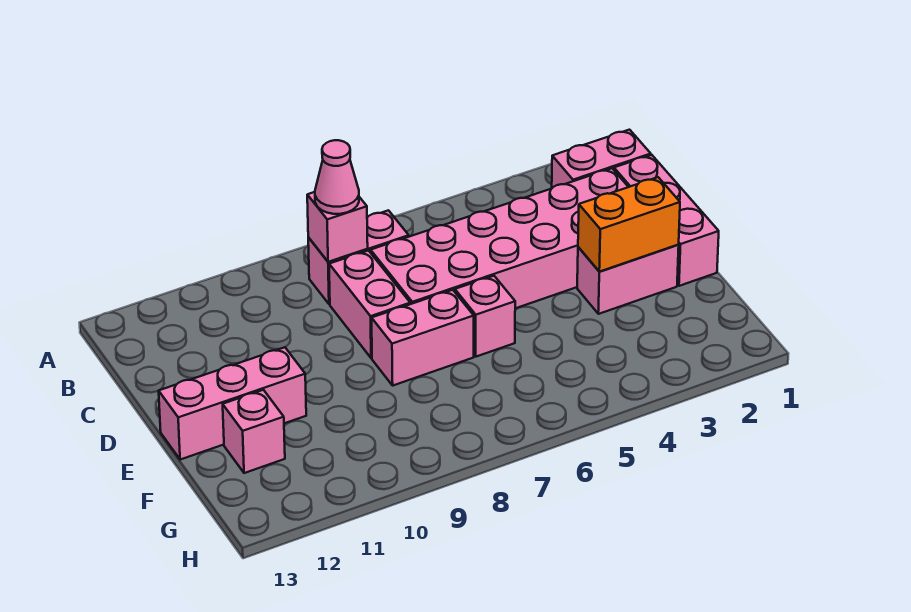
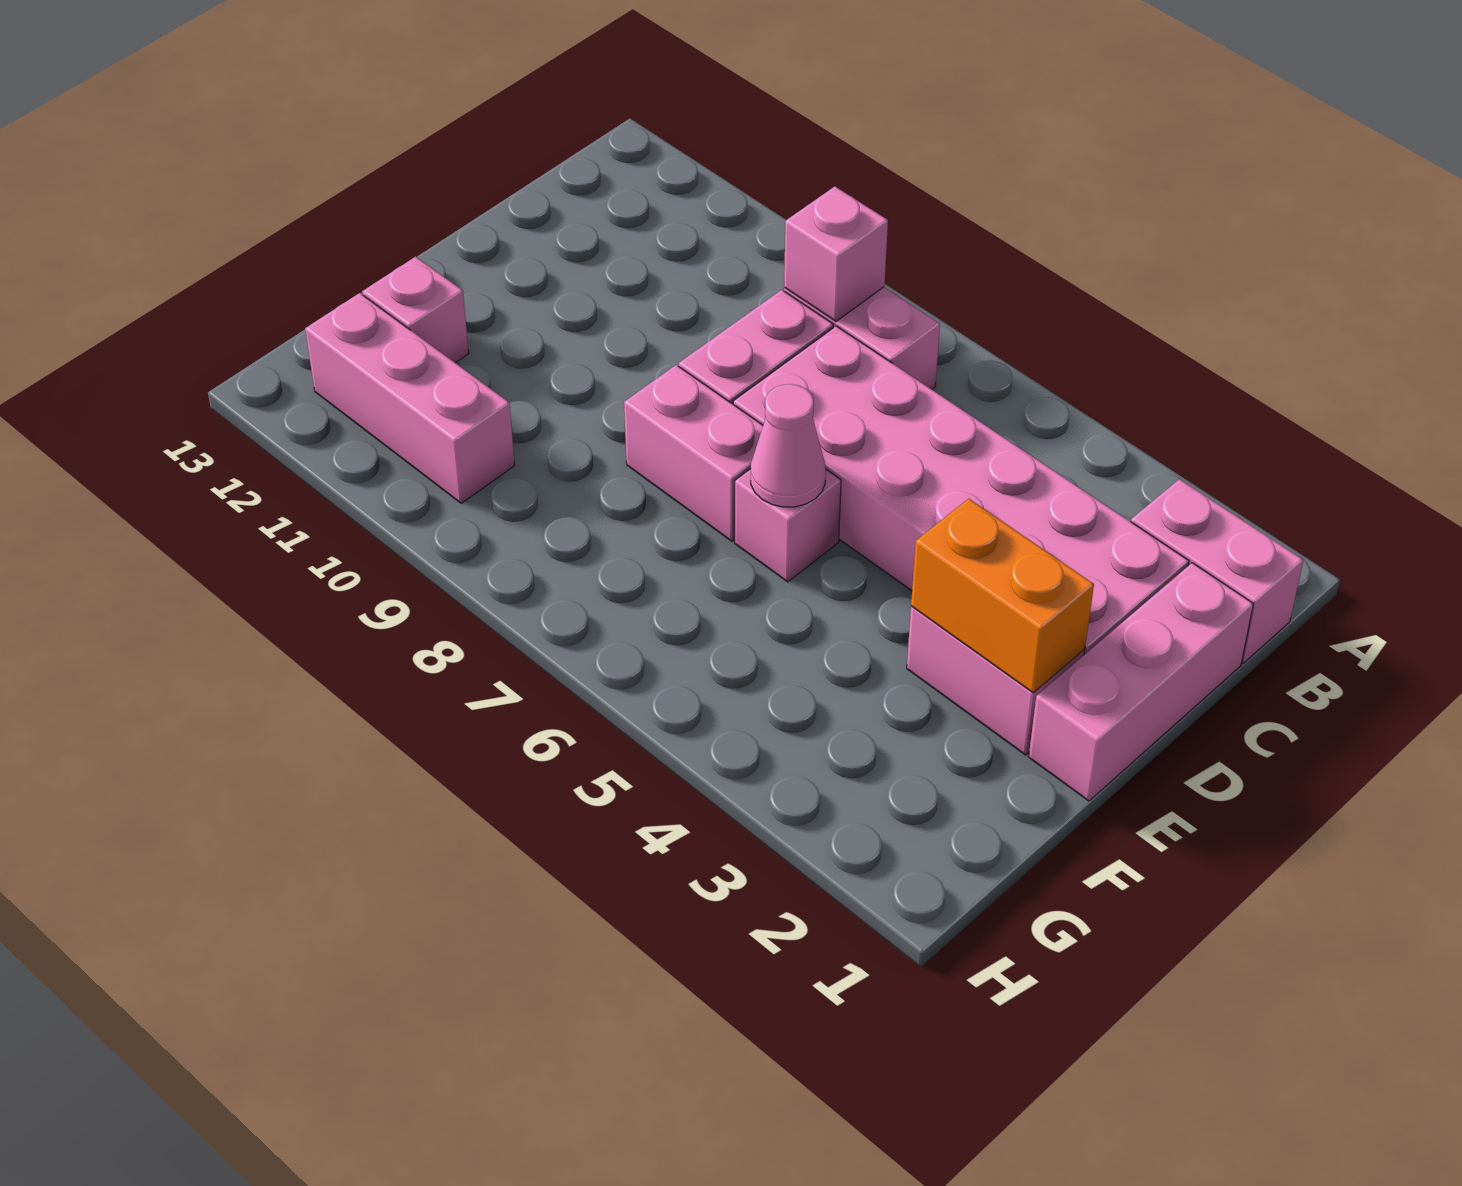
pink cone B8 level 3 -> pink cone E6 level 2
pink brick E11:E13 level 1 -> pink brick G10:G12 level 1

